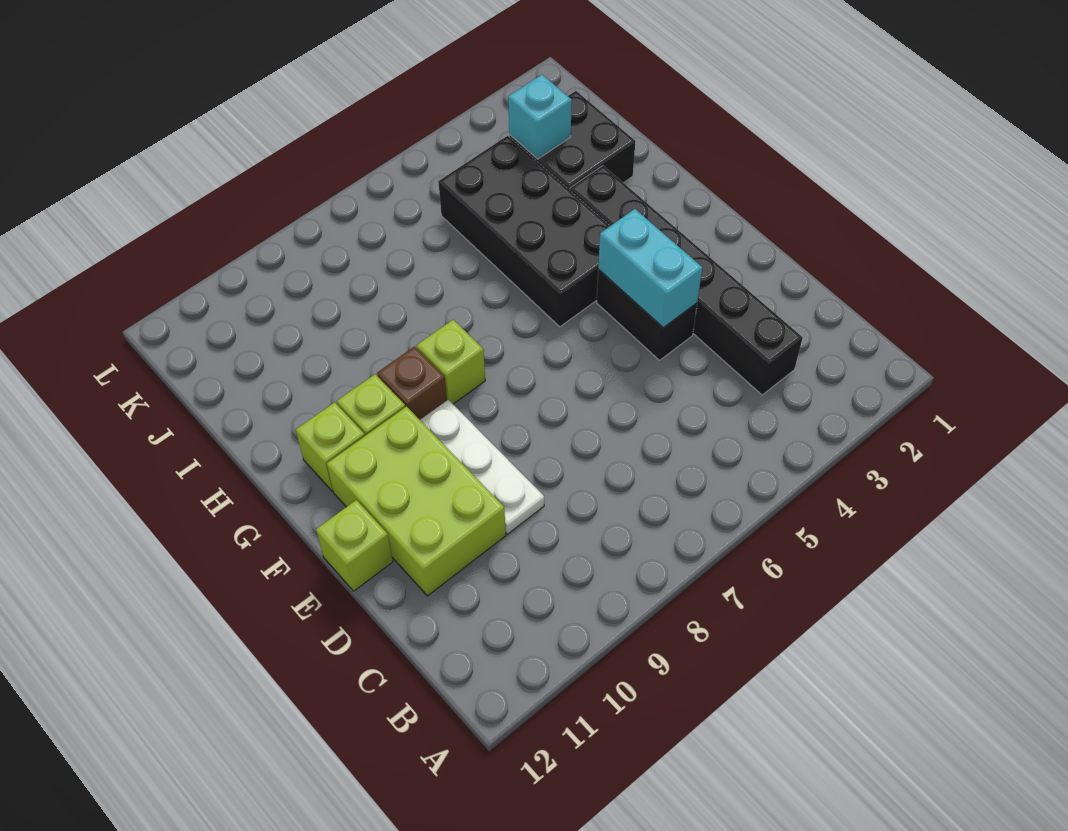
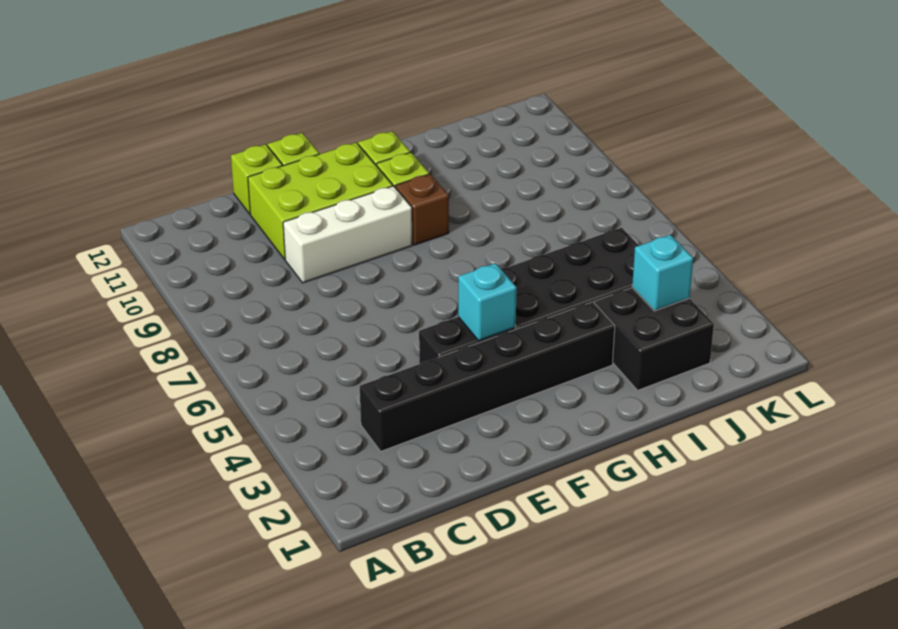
white plate D9:F9 level 1 -> white brick D9:F9 level 1
cyan brick E4:F4 level 2 -> cyan brick F4 level 2
lime brick G8 level 1 -> lime brick D12 level 1

